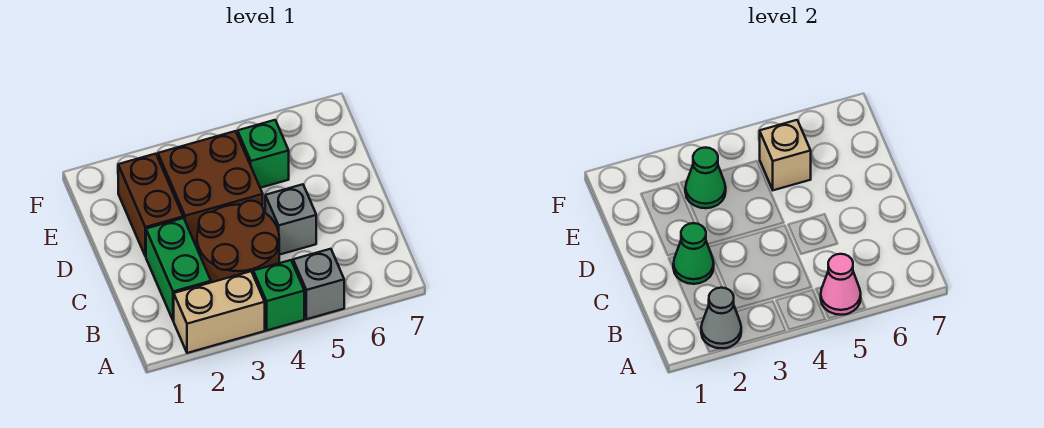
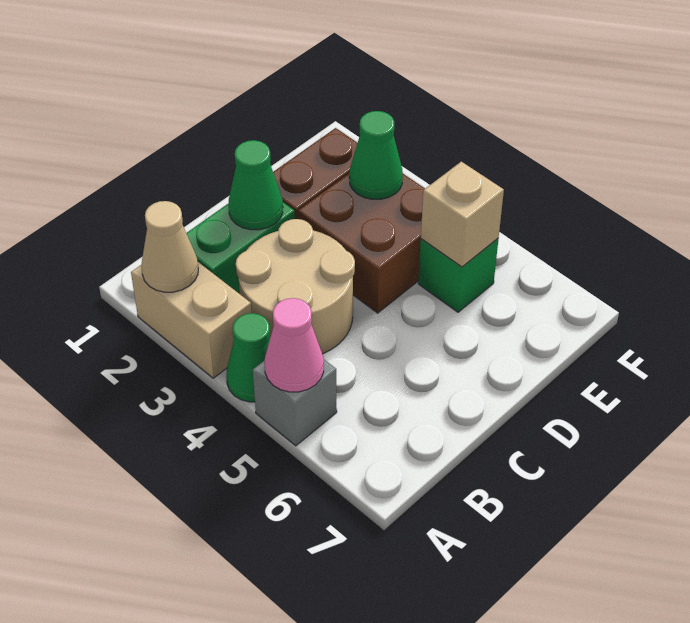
grey cone A2 level 2 -> tan cone A2 level 2
green brick A4 level 1 -> green cone A4 level 1
brown round brick B3:C4 level 1 -> tan round brick B3:C4 level 1
grey brick C5 level 1 -> none

